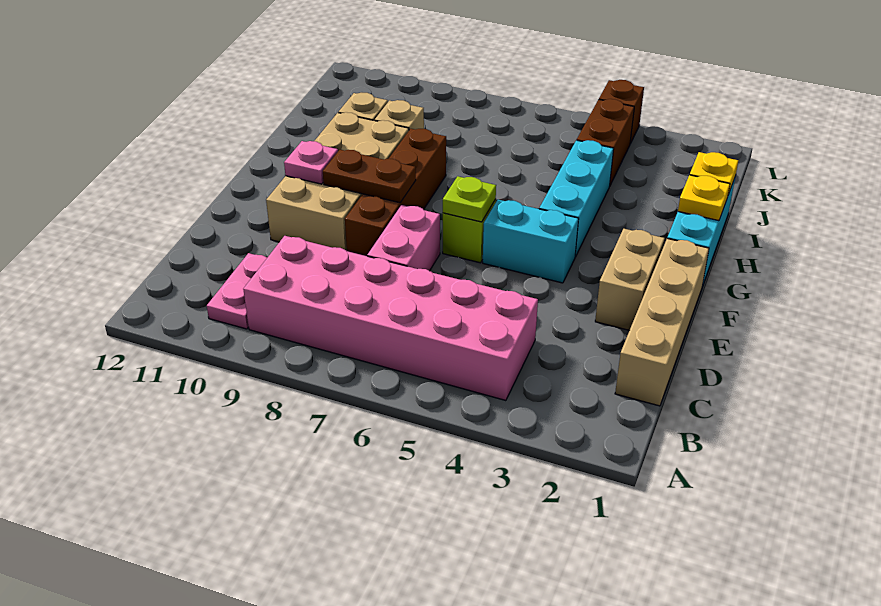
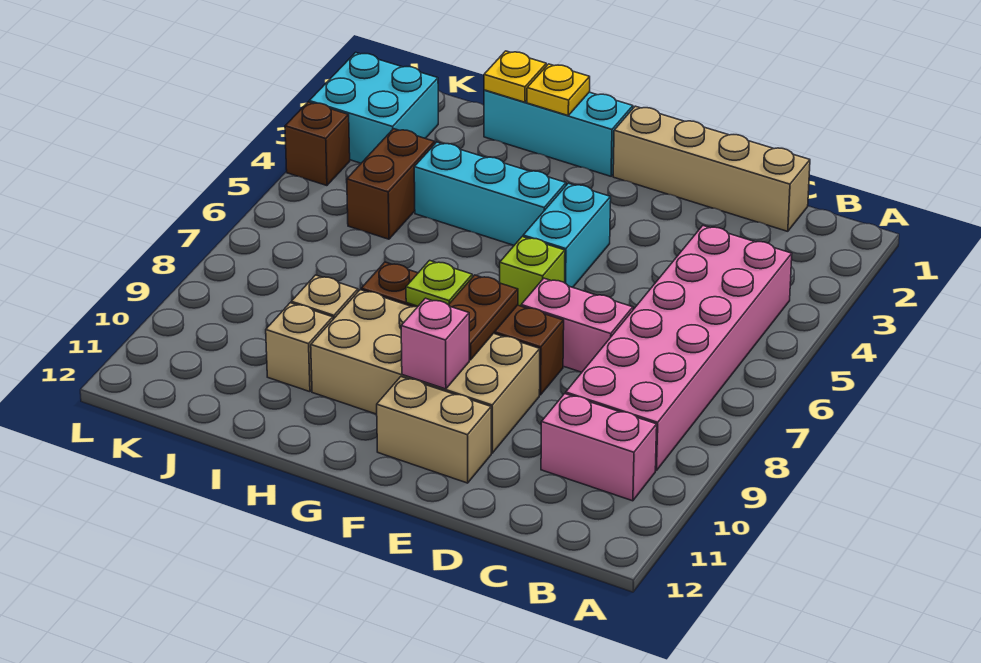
pink plate B10:C10 level 1 -> pink brick B10:C10 level 1
tan brick E2:F2 level 1 -> tan brick E11:F11 level 1
lime plate F6 level 2 -> lime plate G8 level 2
pink plate F10 level 2 -> pink brick F10 level 2
brown brick J4:K4 level 1 -> brown brick J4:J5 level 1
none -> cyan brick K2:L3 level 1

